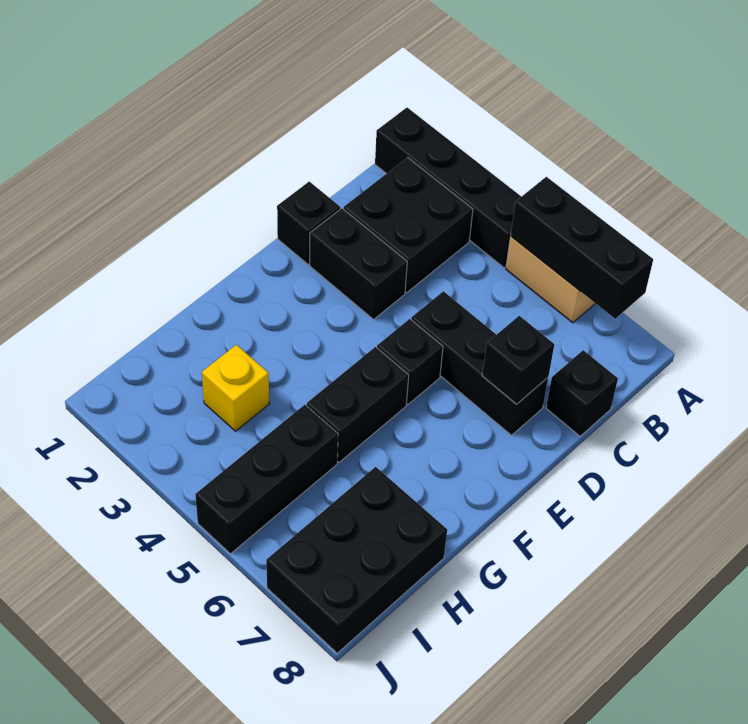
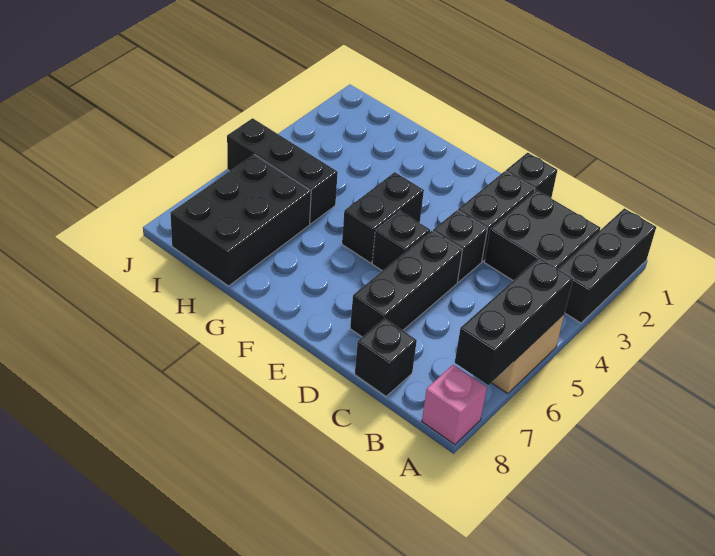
black brick A1:A4 level 1 -> black brick A1:A3 level 1
none -> pink brick A8 level 1
black brick D7 level 2 -> black brick D4 level 1
black brick F5:G5 level 1 -> black brick F4:F5 level 1
yellow brick H3 level 1 -> none
black brick H7:J8 level 1 -> black brick H6:I8 level 1

